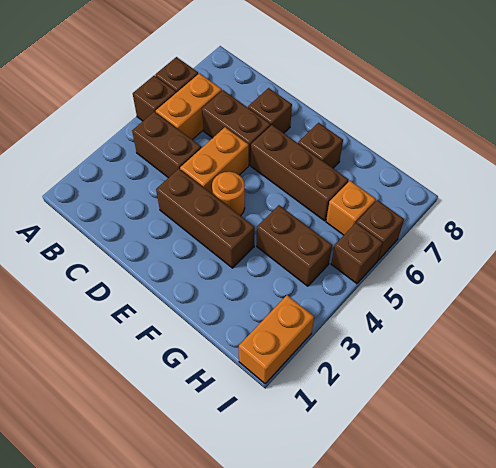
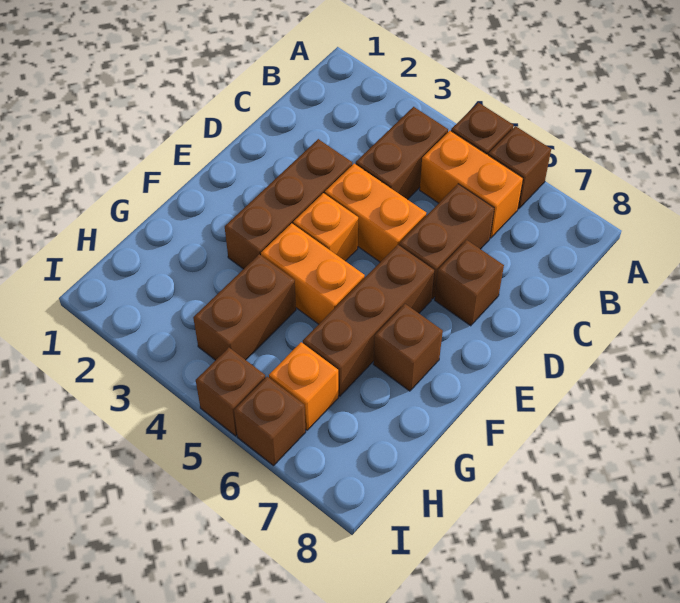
orange round brick E4 level 1 -> orange brick E4 level 1
orange brick I1:I2 level 1 -> orange brick F4:F5 level 1

